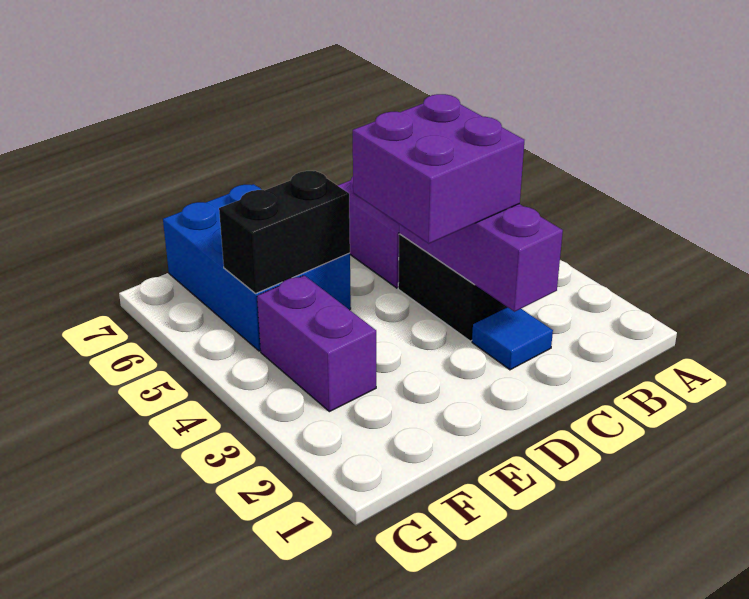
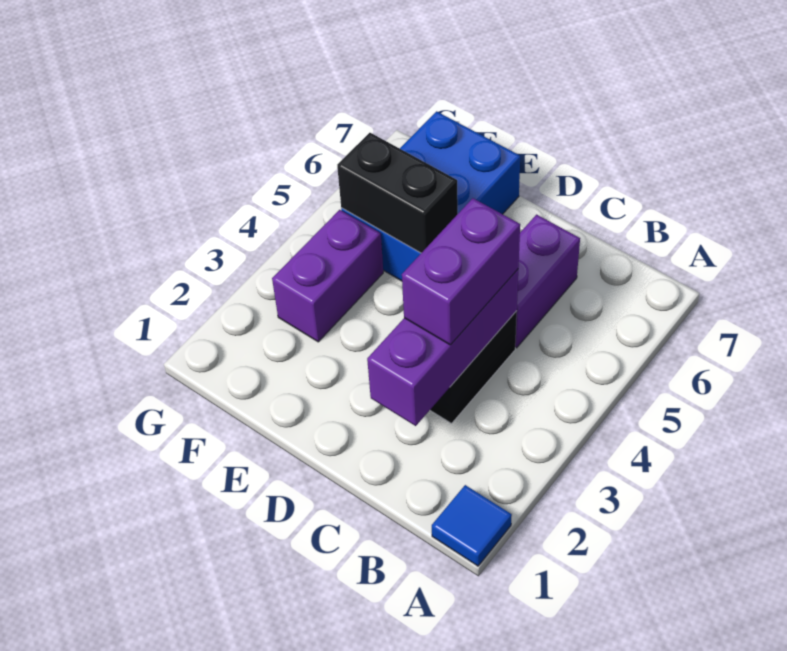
blue tile C2 level 1 -> blue tile A1 level 1
purple brick C3:D4 level 3 -> purple brick C3:C4 level 3

